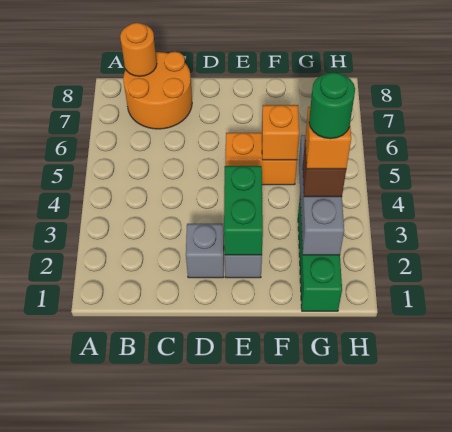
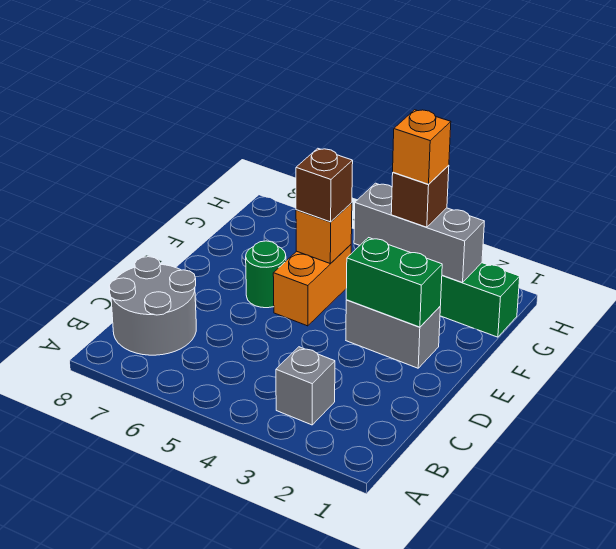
orange round brick B7:C8 level 1 -> grey round brick B7:C8 level 1
orange round brick B8 level 2 -> none
grey brick D2 level 1 -> grey brick B3 level 1
none -> brown brick F5 level 3
green round brick G3 level 5 -> green round brick E6 level 1

